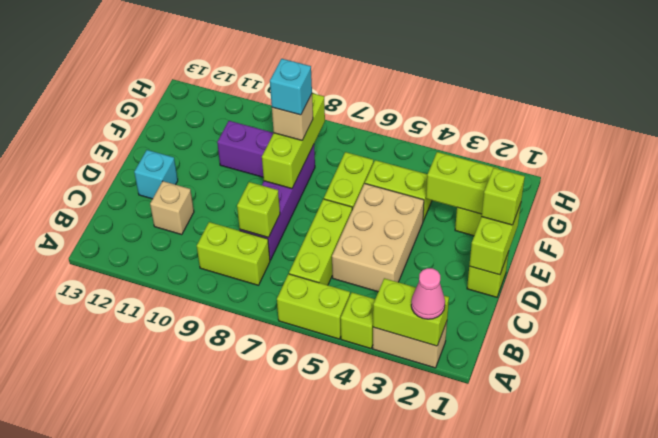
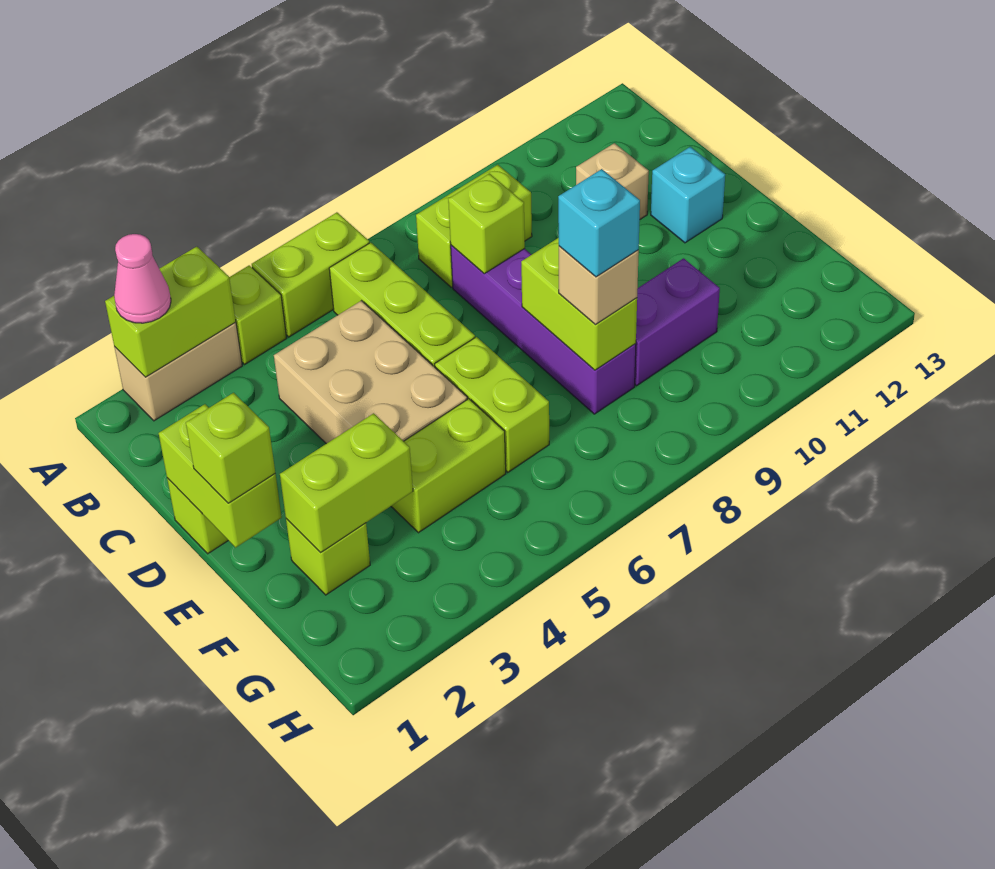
lime brick E8:G8 level 2 -> lime brick E8:F8 level 2

